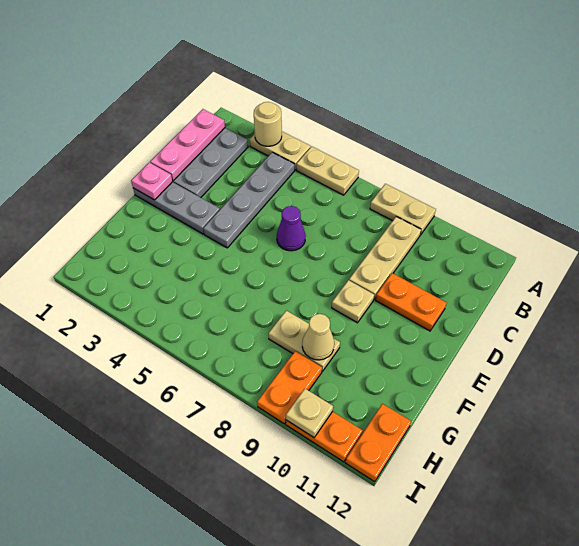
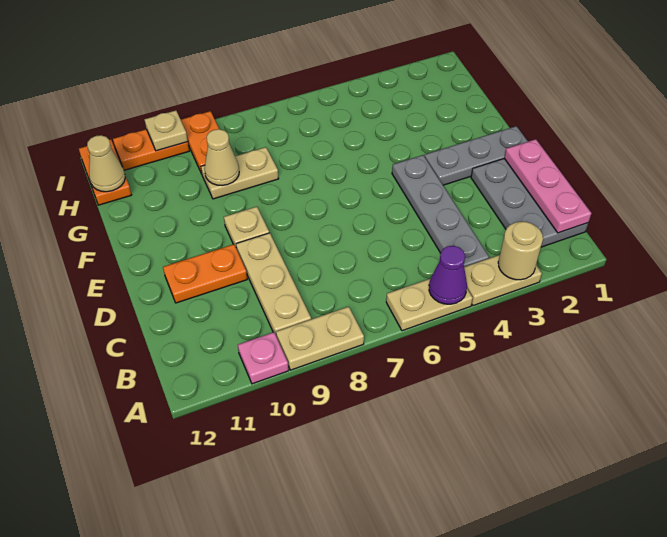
purple cone D6 level 1 -> purple cone A5 level 2
pink plate E1 level 2 -> pink plate A10 level 1
none -> tan cone H12 level 2

